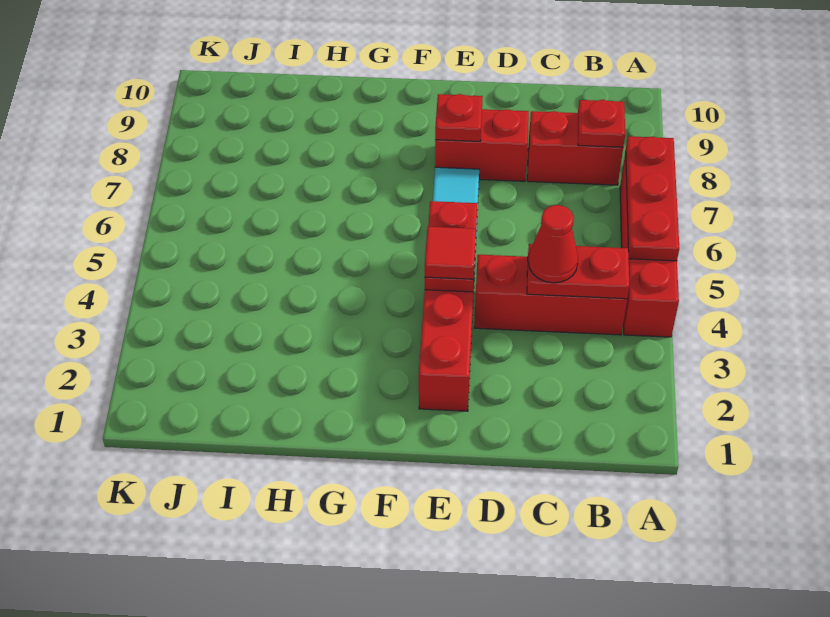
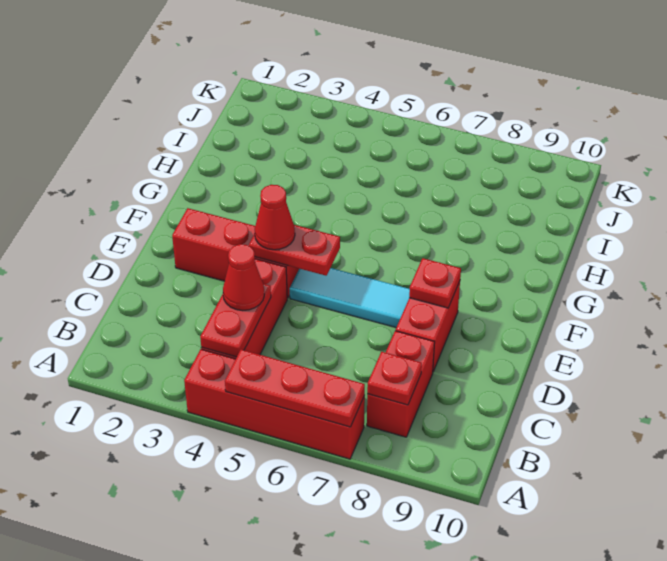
red tile E4 level 3 -> red cone E4 level 3

